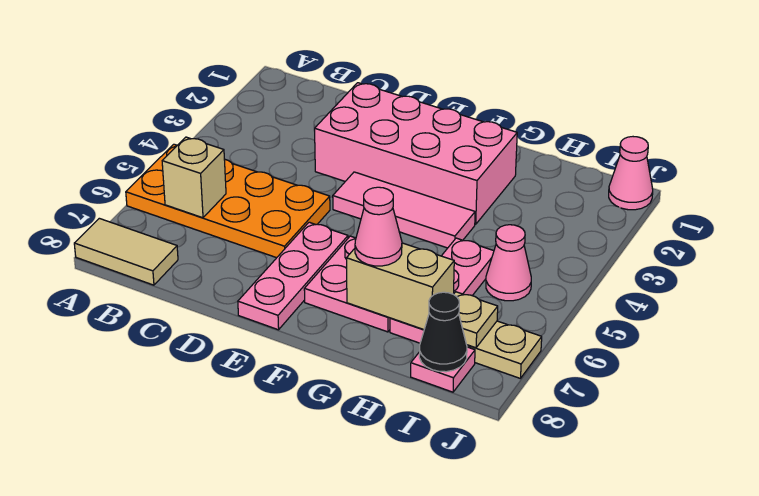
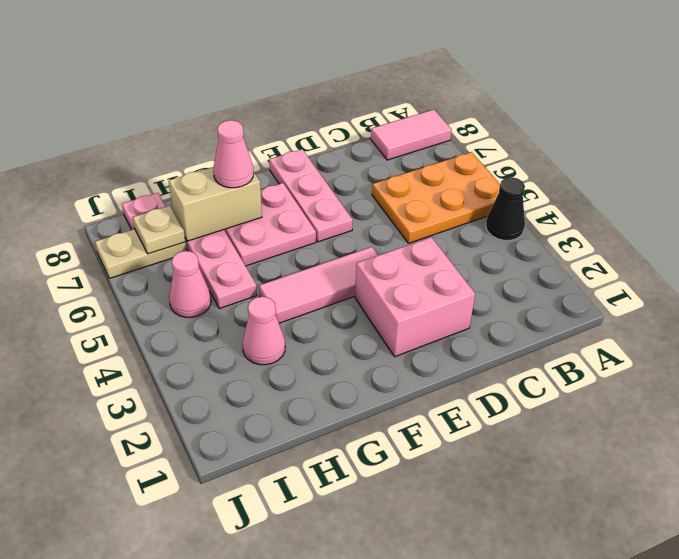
orange plate A5:D6 level 1 -> orange plate A5:C6 level 1
tan tile A8:B8 level 1 -> pink tile A8:B8 level 1
tan brick B6 level 2 -> none
pink brick D2:G3 level 1 -> pink brick D2:E3 level 1
black cone I8 level 2 -> black cone A4 level 1
pink cone J1 level 1 -> pink cone H3 level 1

